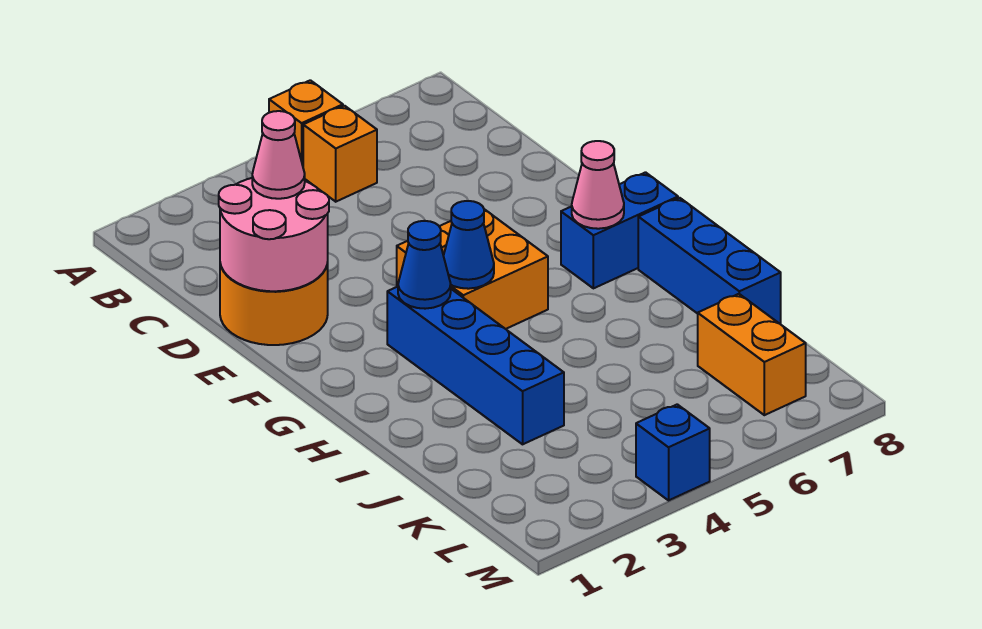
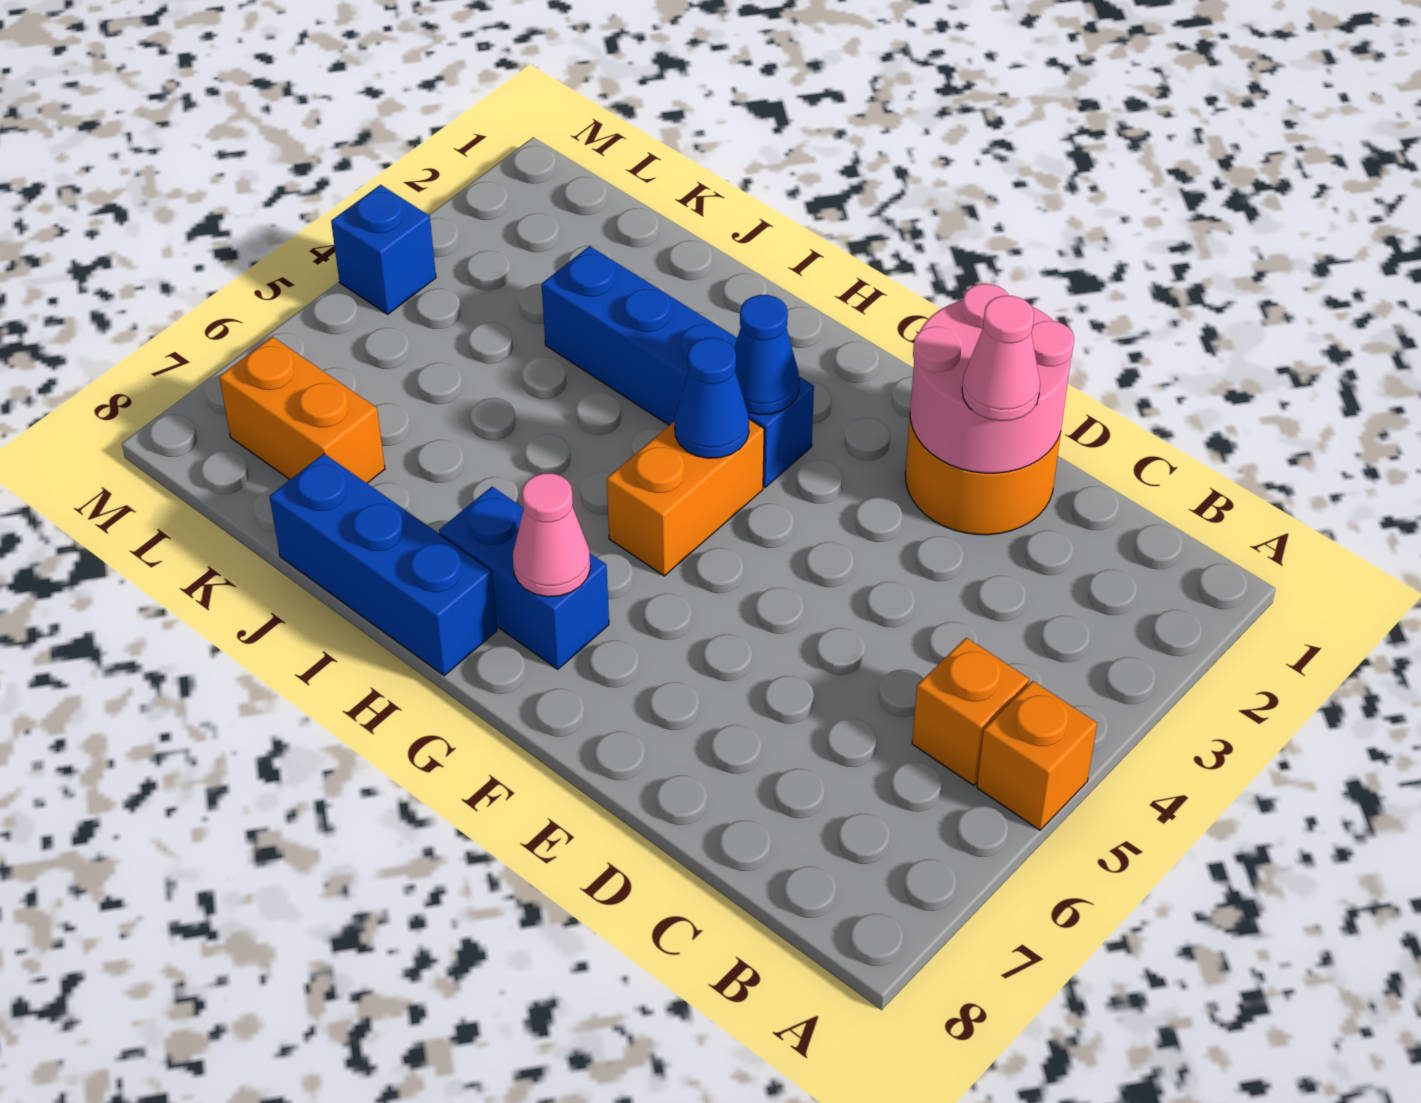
orange brick F4:G5 level 1 -> orange brick G4:G5 level 1
blue brick G7:G8 level 1 -> blue brick G7:H7 level 1

